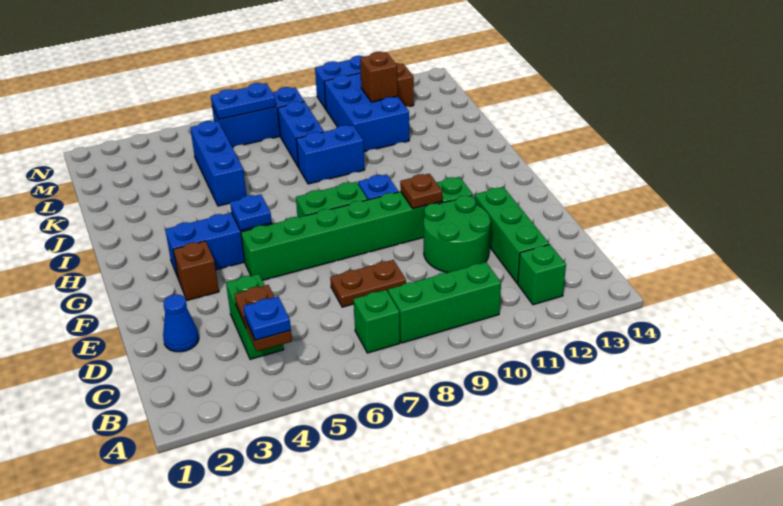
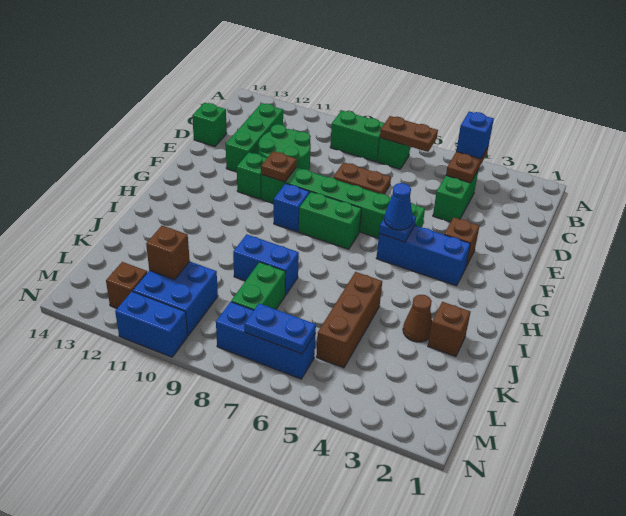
blue plate B4 level 3 -> blue brick B4 level 3
none -> brown plate B6:B7 level 2
green brick B8:B10 level 1 -> green brick B8:B9 level 1
green brick B12 level 1 -> green brick D14 level 1
blue cone D2 level 1 -> blue cone G5 level 3
none -> brown brick J2 level 1
none -> brown cone J3 level 1
blue brick J5:L5 level 1 -> brown brick J5:L5 level 1
blue brick K8:L8 level 1 -> green brick K8:L8 level 1
blue brick K10:M11 level 1 -> blue brick L10:M11 level 1

